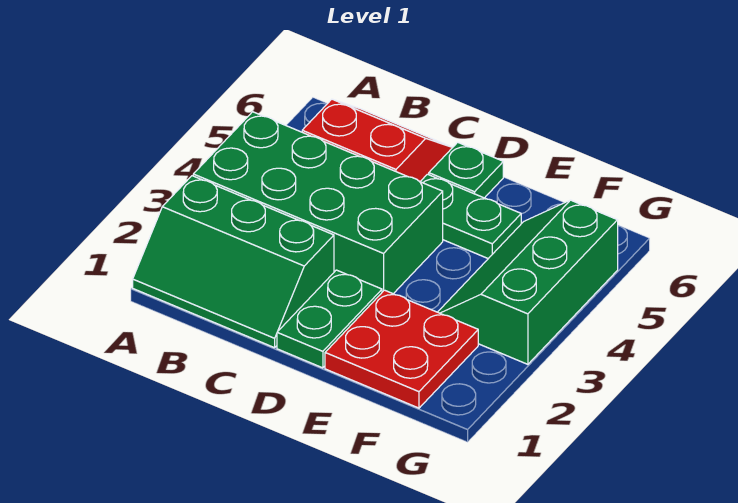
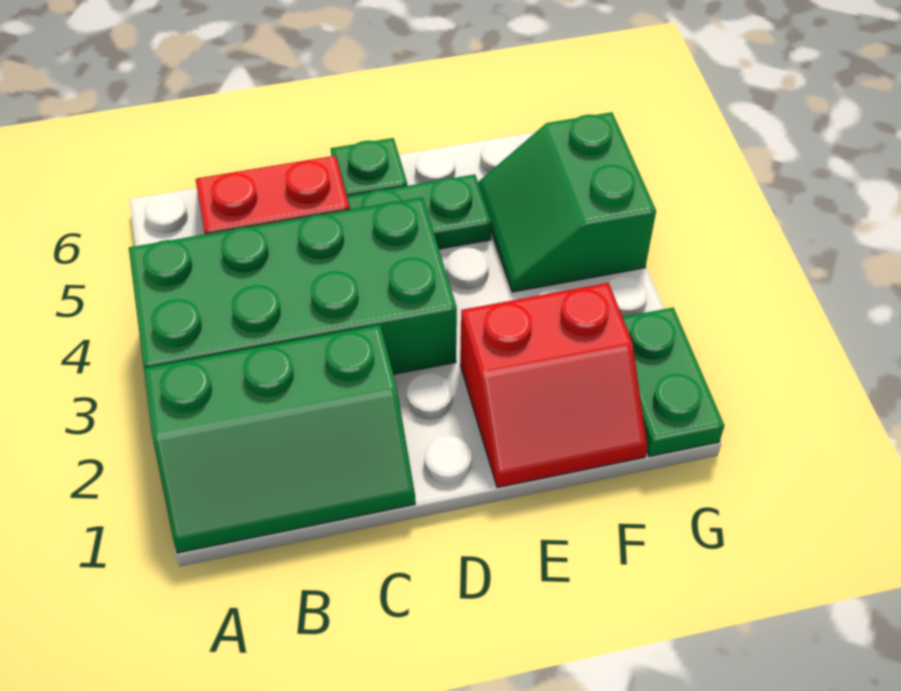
green plate D1:D2 level 1 -> green plate G1:G2 level 1
red plate E1:F2 level 1 -> red slope E1:F2 level 1 top 2
green slope F3:G5 level 1 top G -> green slope F4:G5 level 1 top G

